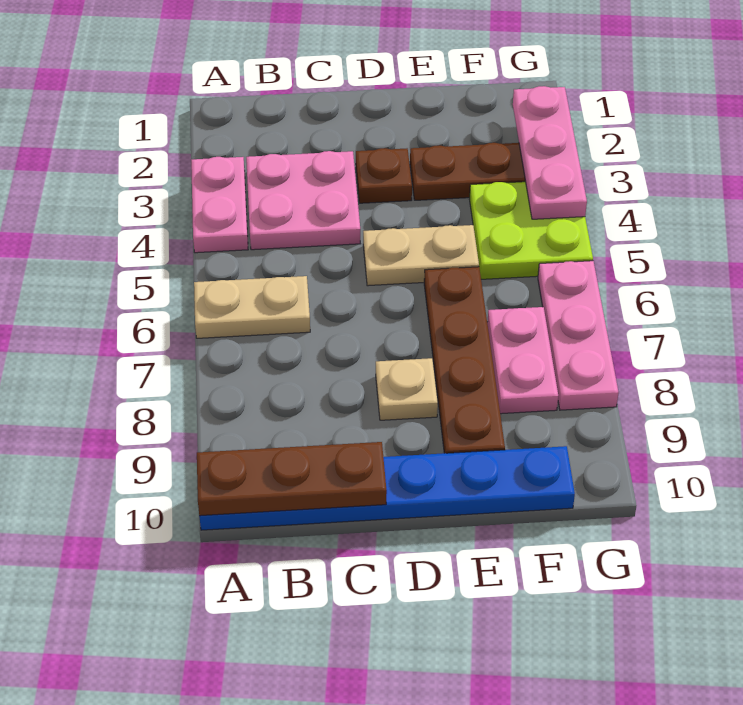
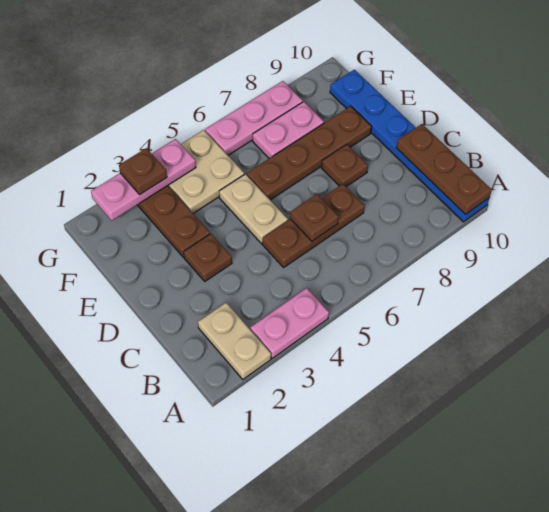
tan plate A6:B6 level 1 -> tan plate A2:B2 level 1
pink plate B3:C4 level 1 -> none
none -> brown plate C5:C7 level 1
none -> brown plate C6 level 2
tan plate D8 level 1 -> brown plate D8 level 1
lime plate F4:G5 level 1 -> tan plate F4:G5 level 1
none -> brown plate G3 level 3

